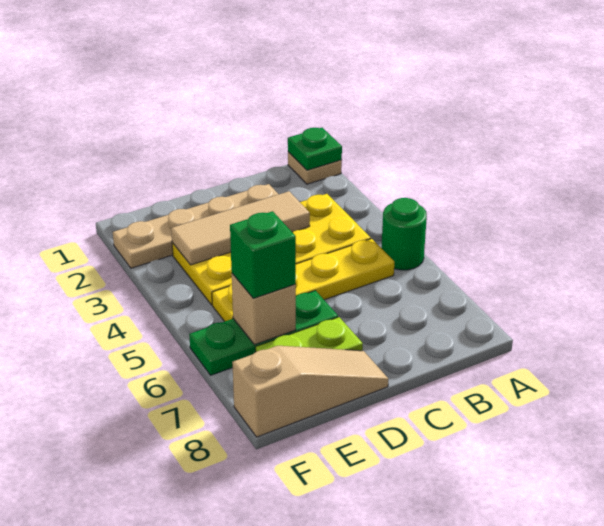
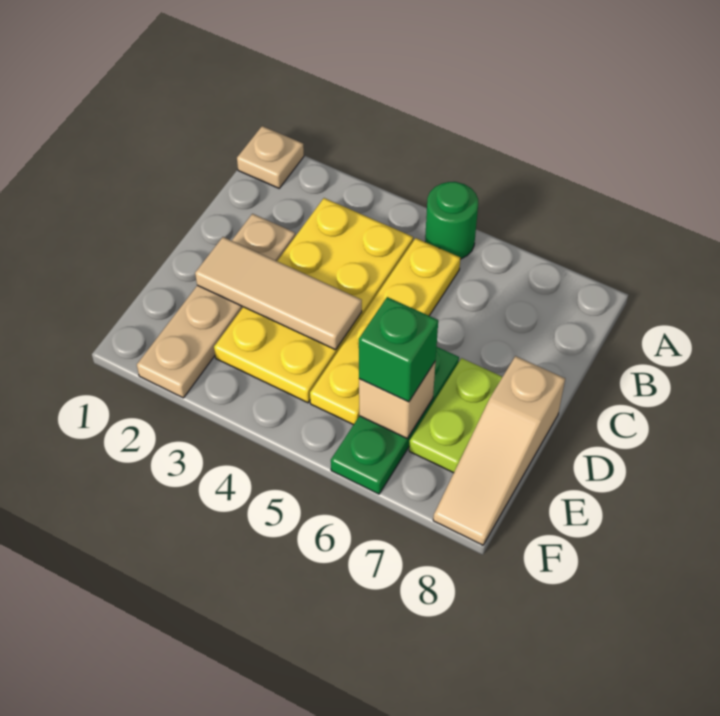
green plate A1 level 2 -> none
tan tile C3:E3 level 2 -> tan tile D2:D4 level 2
tan slope D8:F8 level 1 top F -> tan slope D8:F8 level 1 top D

